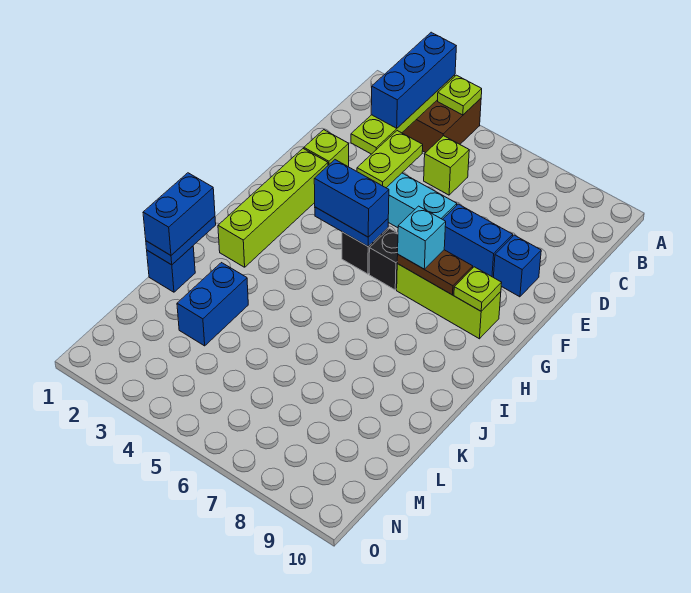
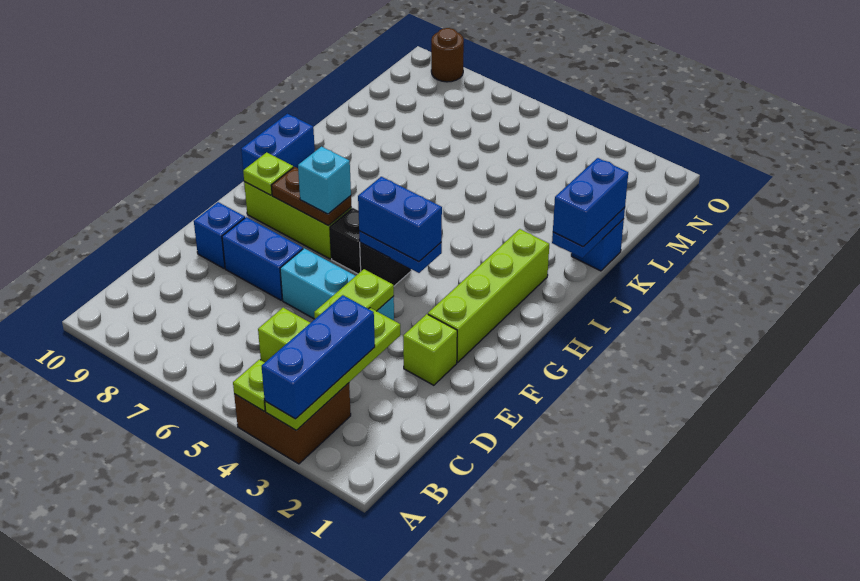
blue brick K3:L3 level 1 -> blue brick H10:I10 level 1
none -> brown round brick O9 level 1

